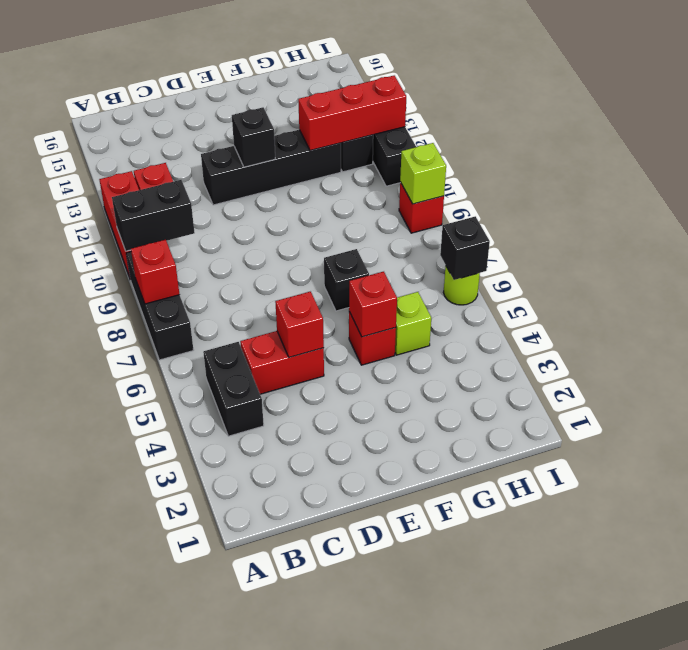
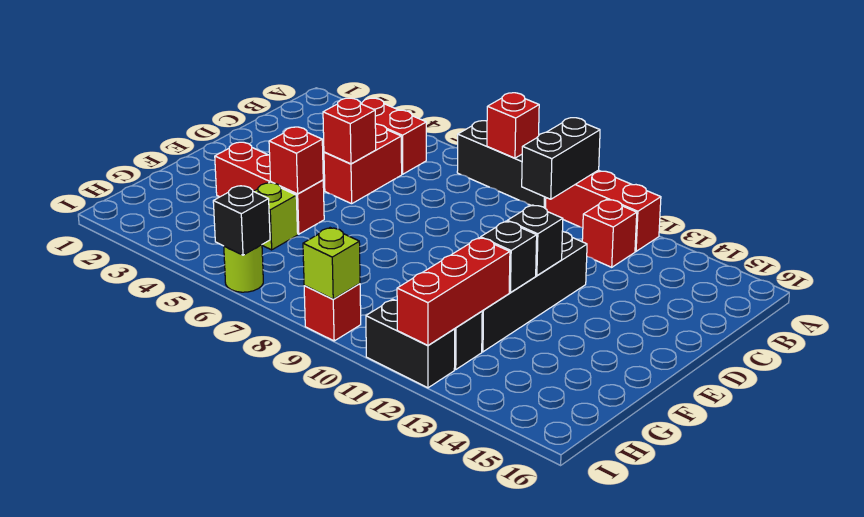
black brick B4:B5 level 1 -> red brick B4:B5 level 1
red brick F5 level 1 -> red brick F3:F5 level 1
black brick F7 level 1 -> black brick F12 level 2

